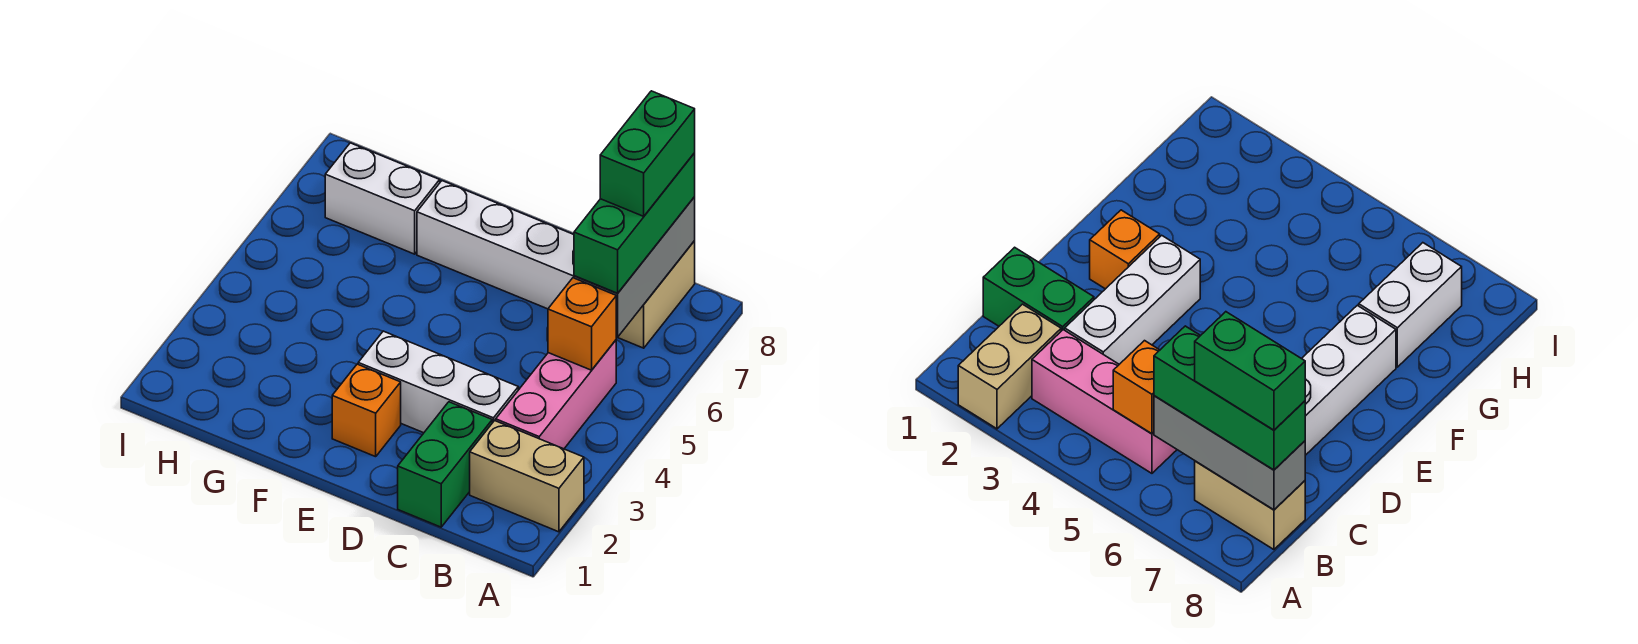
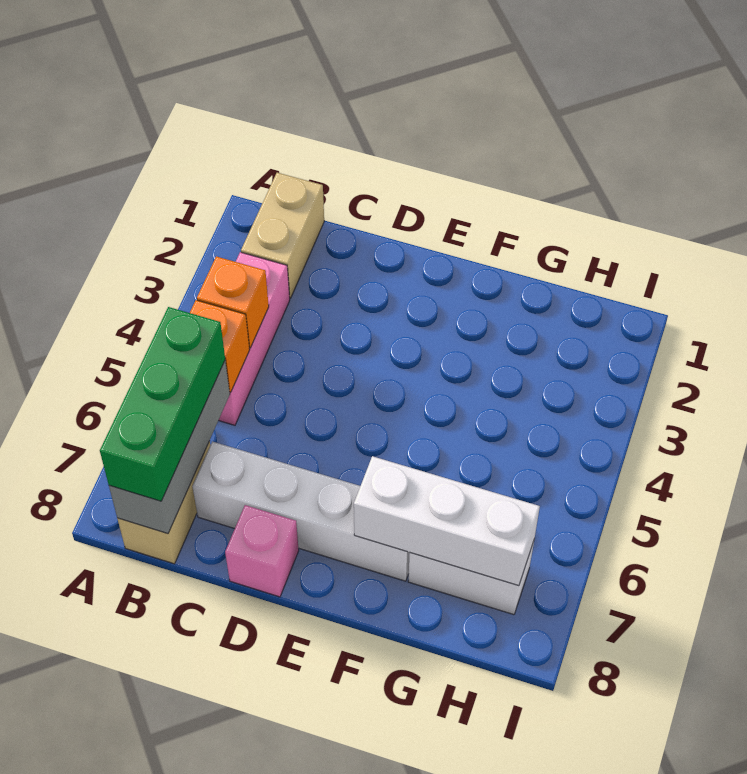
tan brick A2:B2 level 1 -> tan brick B1:B2 level 1
green brick B7:B8 level 4 -> none
green brick C1:C2 level 1 -> none
white brick C3:E3 level 1 -> white brick F7:H7 level 2
none -> pink brick D8 level 1
orange brick E2 level 1 -> orange brick B4 level 2

